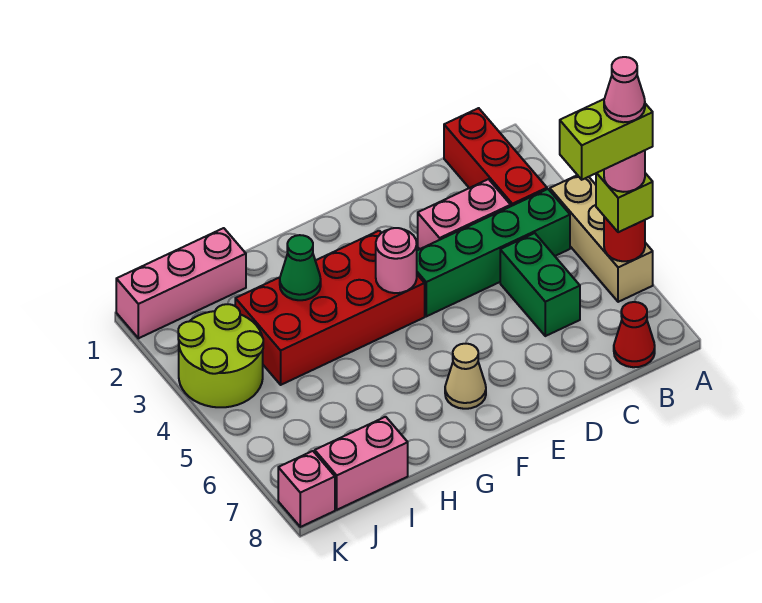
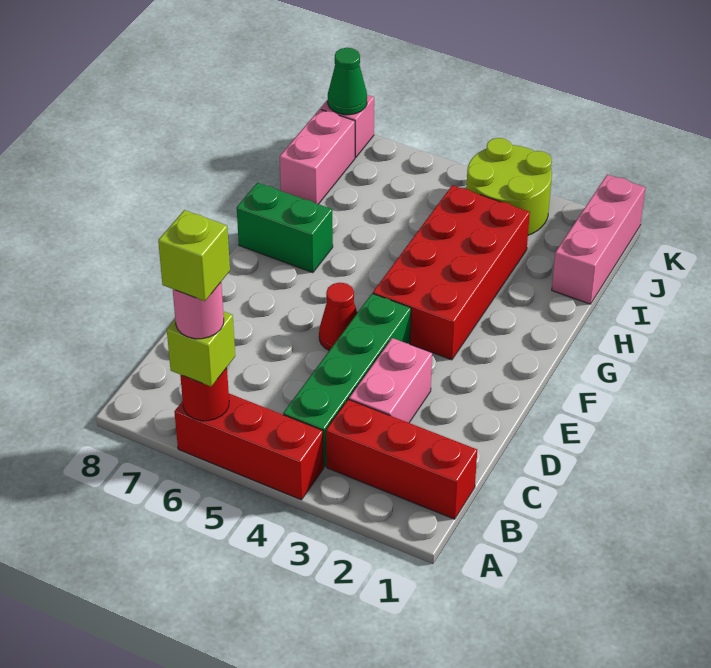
tan brick A4:A6 level 1 -> red brick A4:A6 level 1
lime brick A6:B6 level 5 -> lime brick A6 level 5
pink cone A6 level 6 -> none
red cone B8 level 1 -> red cone E5 level 1
green brick C5:C6 level 1 -> green brick G7:G8 level 1
pink round brick F4 level 2 -> none
tan cone F7 level 1 -> none
green cone H3 level 2 -> green cone K8 level 2

